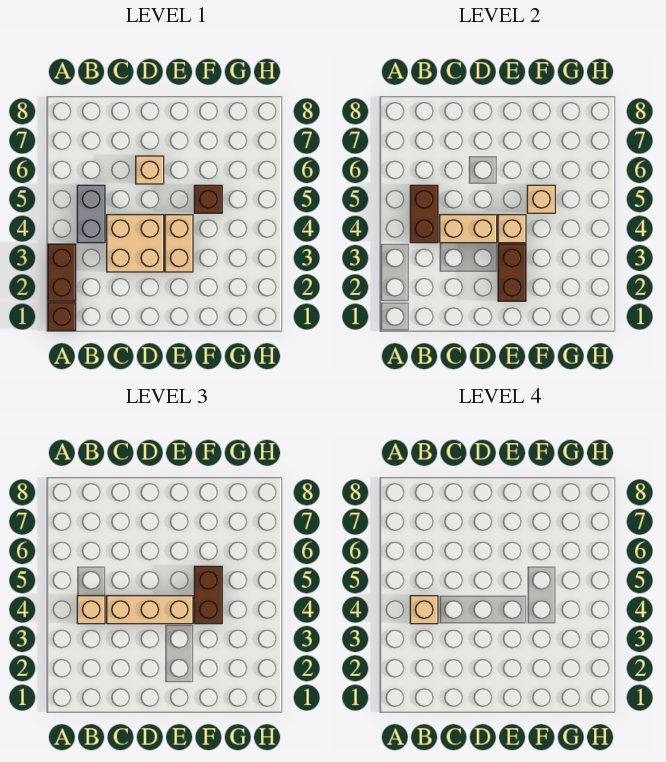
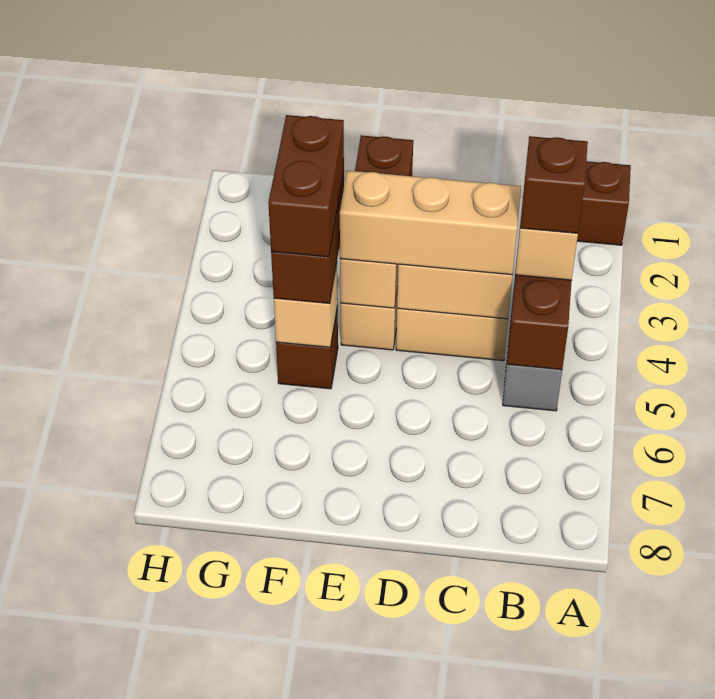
brown brick A2:A3 level 1 -> brown brick F4:F5 level 4
tan brick B4 level 4 -> brown brick B4 level 4
tan brick D6 level 1 -> none

